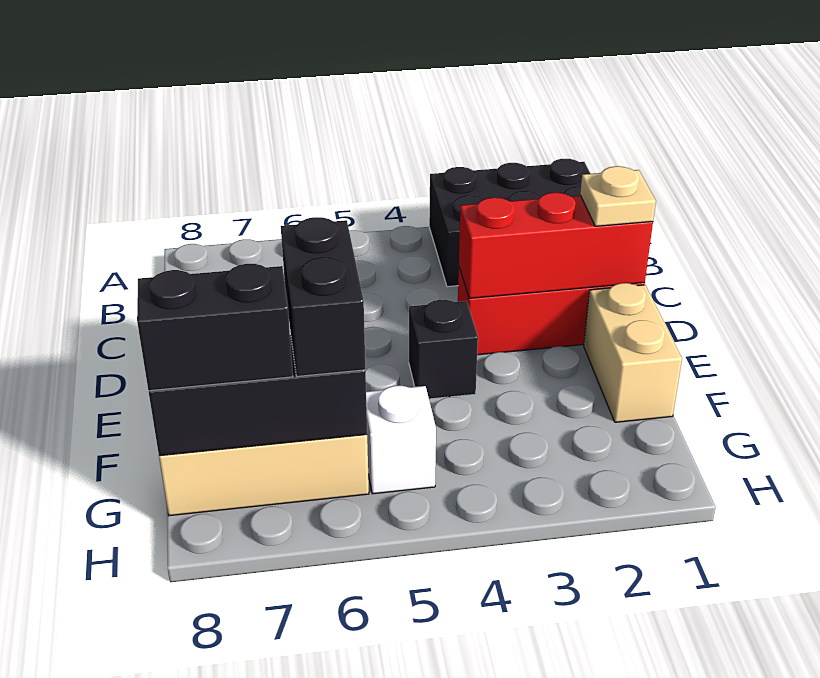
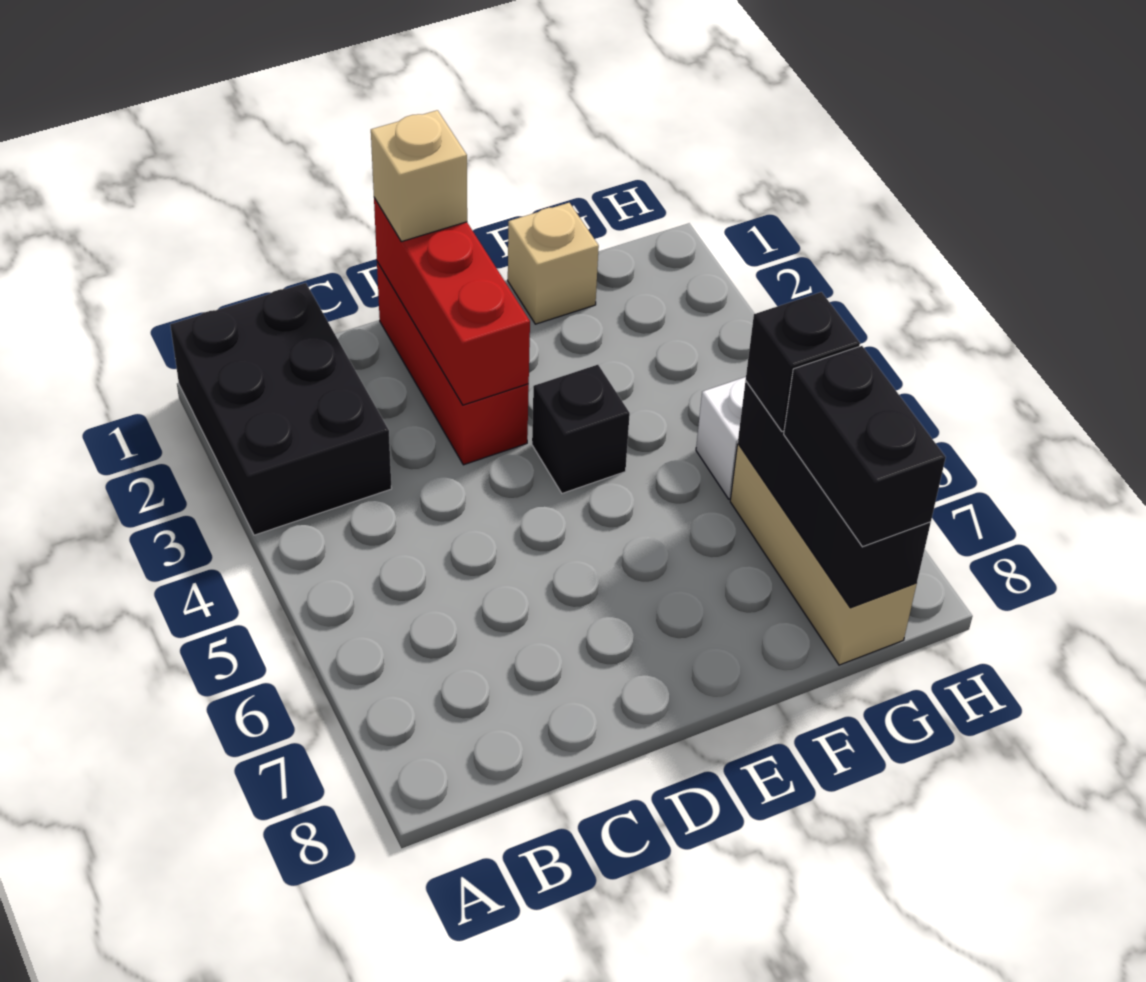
tan plate D1 level 3 -> tan brick D1 level 3
tan brick E1:F1 level 1 -> tan brick F1 level 1
black brick F6:G6 level 3 -> black brick G6 level 3

